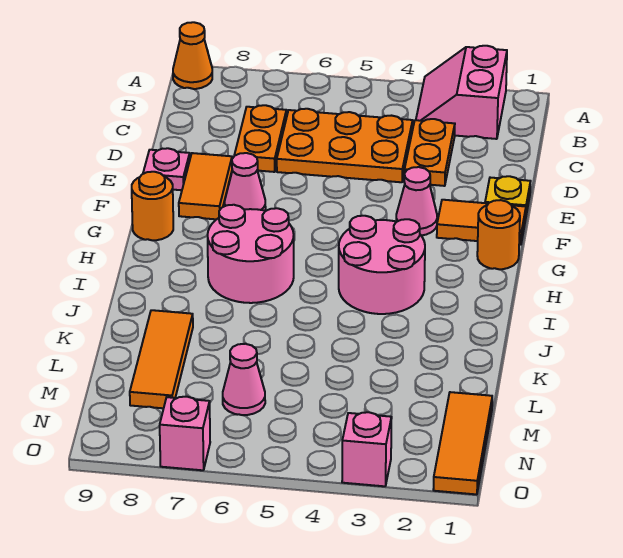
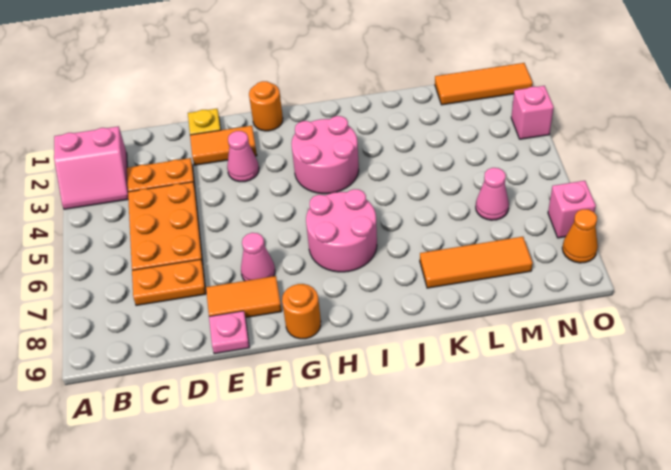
orange cone A9 level 1 -> orange cone O8 level 1
orange tile F1:F2 level 1 -> orange tile E2:F2 level 1

